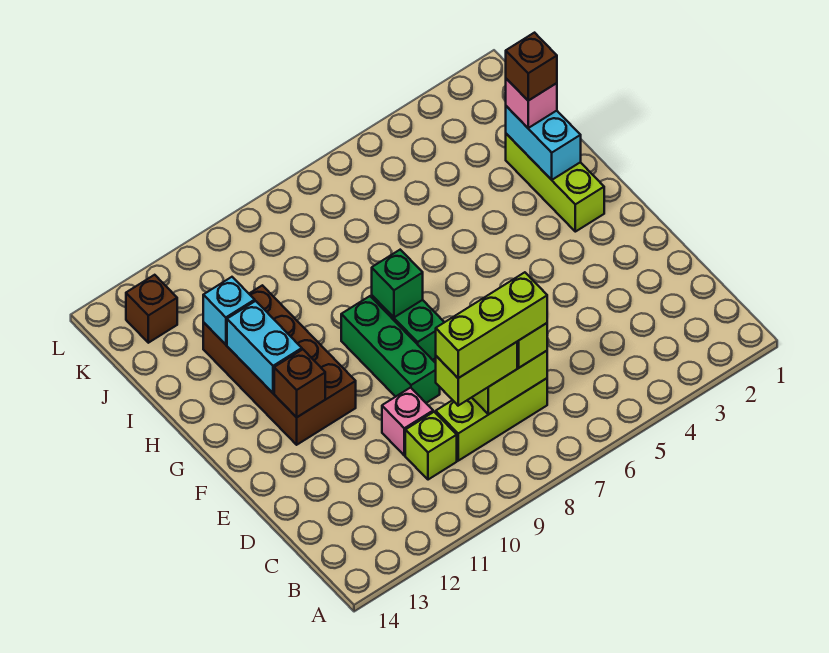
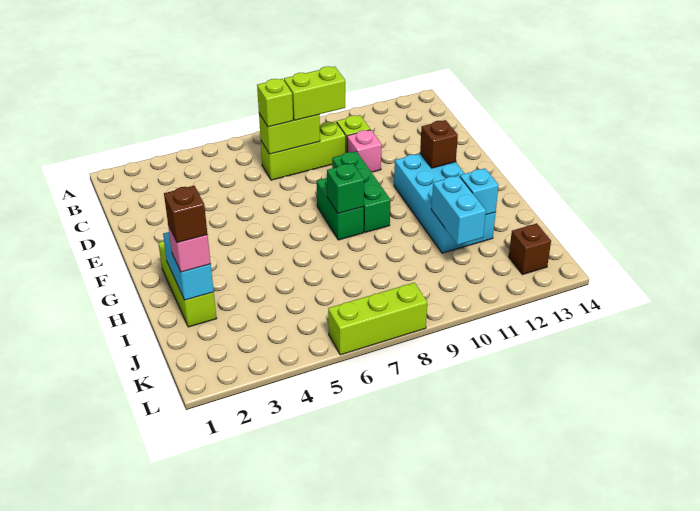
lime brick C7:C9 level 4 -> lime brick L6:L8 level 1
brown brick F11:I12 level 1 -> cyan brick F11:I12 level 1
cyan brick G12:H12 level 2 -> cyan brick I11:J11 level 2

